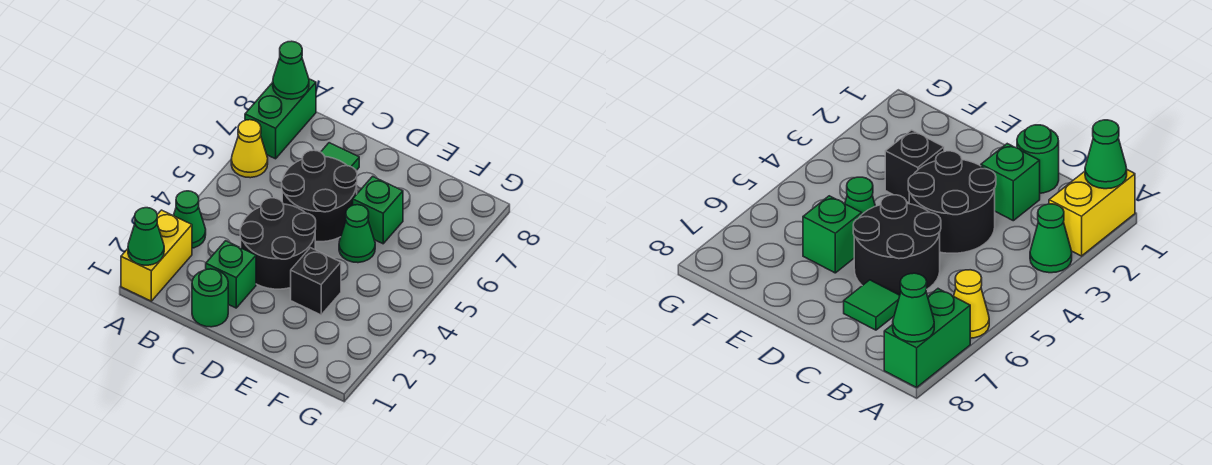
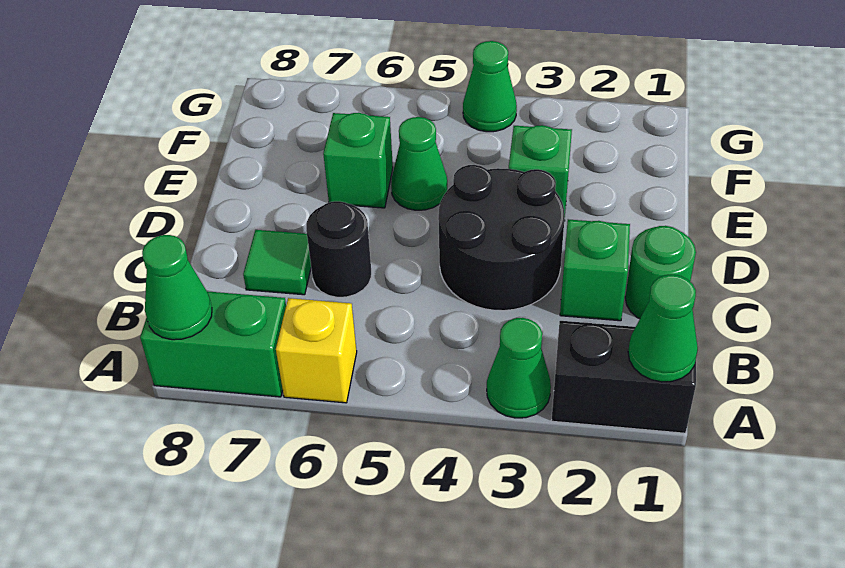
yellow brick A1:A2 level 1 -> black brick A1:A2 level 1
yellow cone A6 level 1 -> yellow brick A6 level 1
black round brick C5:D6 level 1 -> black round brick C6 level 1
black brick E3 level 1 -> green brick E3 level 1
none -> green cone G4 level 1

